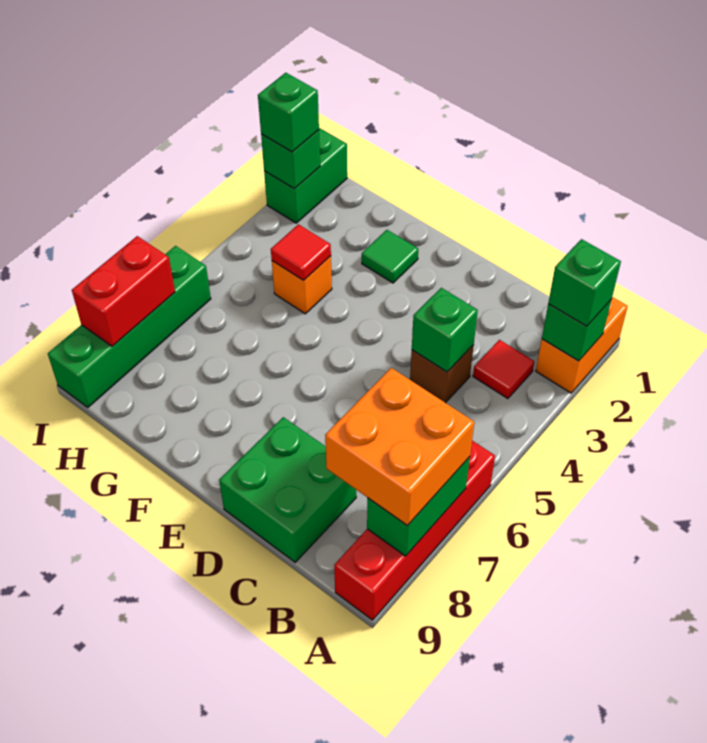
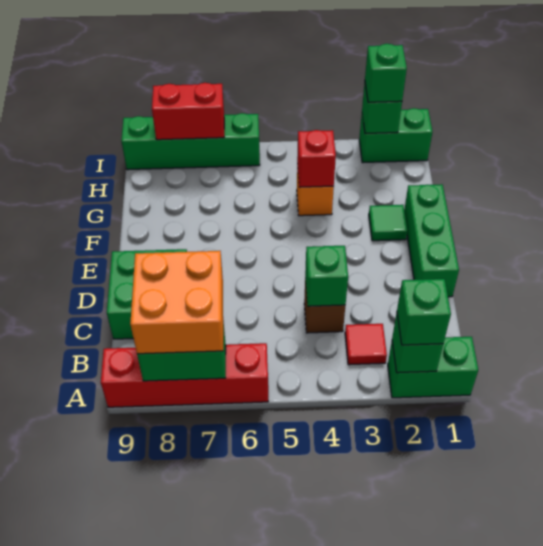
orange brick A1:A2 level 1 -> green brick A1:A2 level 1
none -> green brick D1:F1 level 1
red tile G4 level 2 -> red brick G4 level 2

